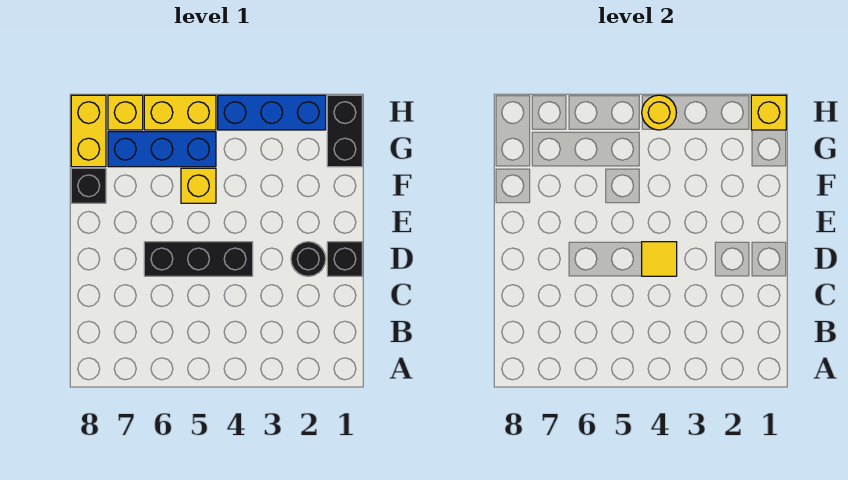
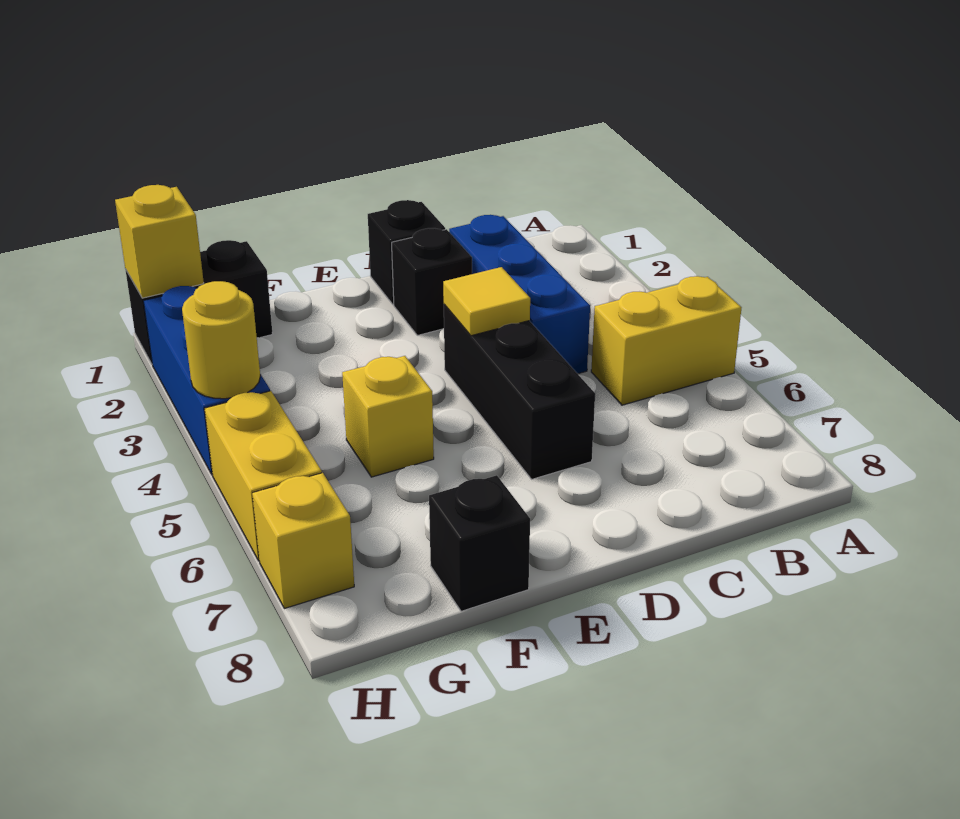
black round brick D2 level 1 -> black brick D2 level 1
blue brick G5:G7 level 1 -> blue brick C2:C4 level 1
yellow brick G8:H8 level 1 -> yellow brick A5:B5 level 1

